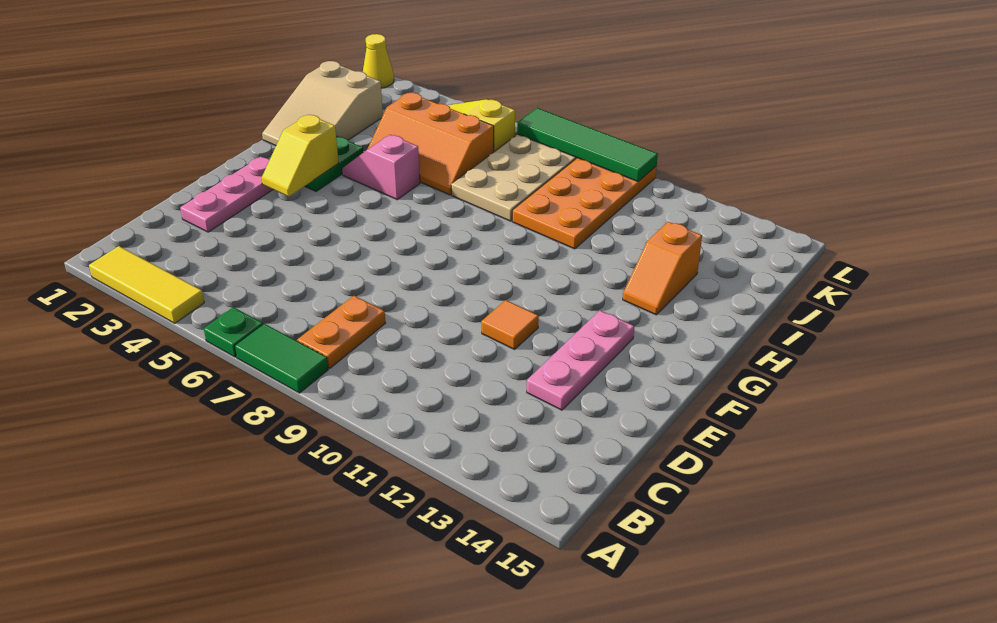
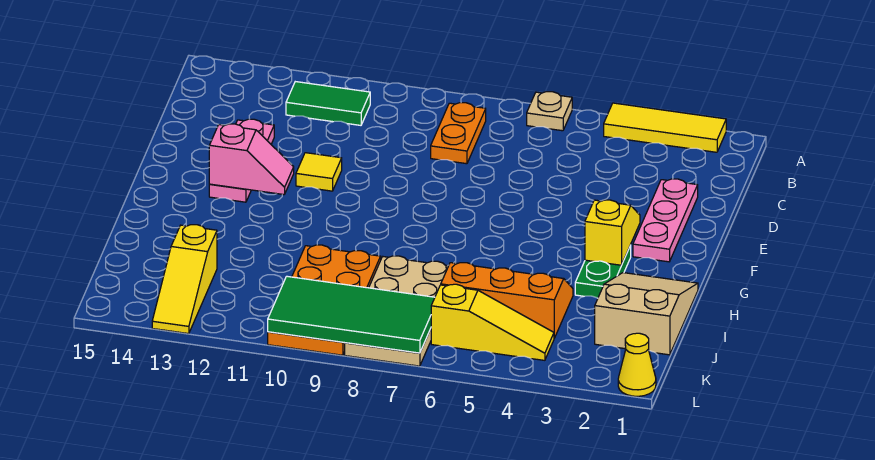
green plate A6 level 1 -> tan plate A6 level 1
green tile A7:A8 level 1 -> green tile B11:B12 level 1
orange tile E11 level 1 -> yellow tile E11 level 1
pink slope H4:H5 level 1 top 5 -> pink slope F12:F13 level 2 top 13
orange slope H13:I13 level 1 top I -> none
none -> yellow slope J13:L13 level 1 top J
green tile L7:L10 level 2 -> green tile K7:L10 level 2

